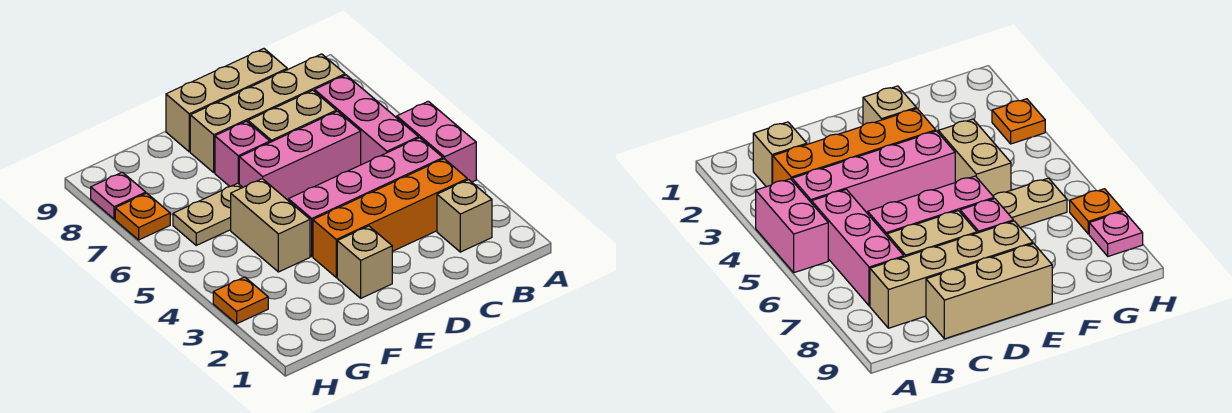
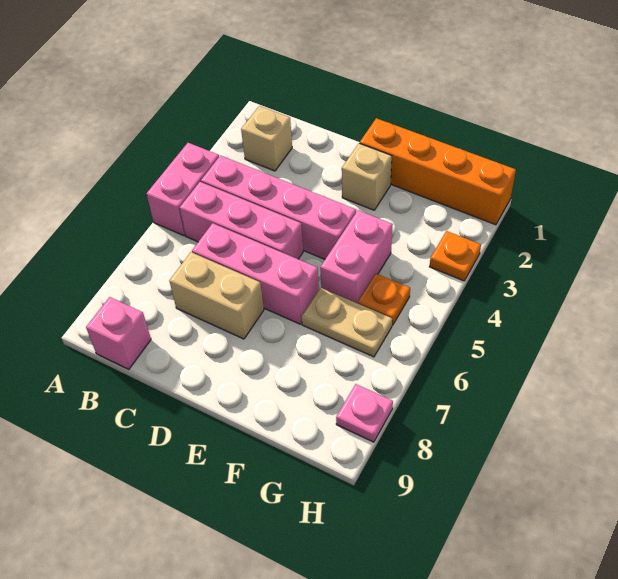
orange brick B3:E3 level 1 -> orange brick E1:H1 level 1
pink brick B5:B7 level 1 -> pink brick B5:D5 level 1
tan brick B8:E8 level 1 -> none
tan brick C9:E9 level 1 -> none
pink brick E7 level 1 -> pink brick B9 level 1
tan brick F4:F5 level 1 -> pink brick F4:F5 level 1
orange plate H7 level 1 -> orange plate G5 level 1

